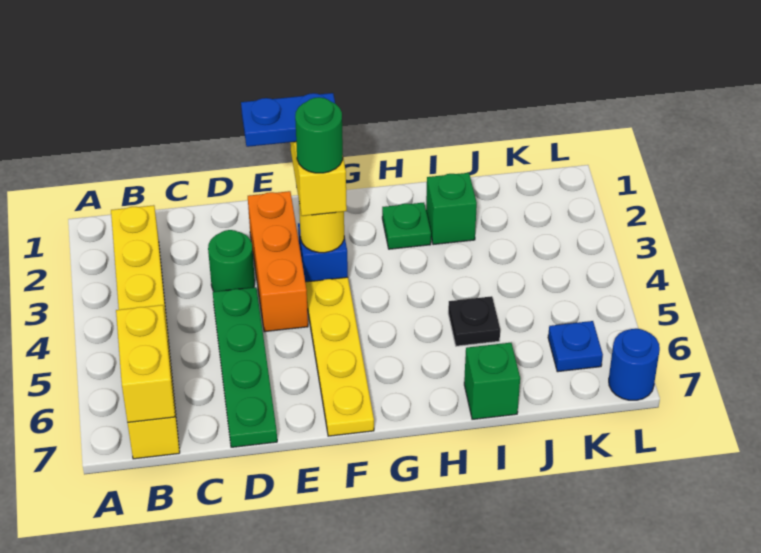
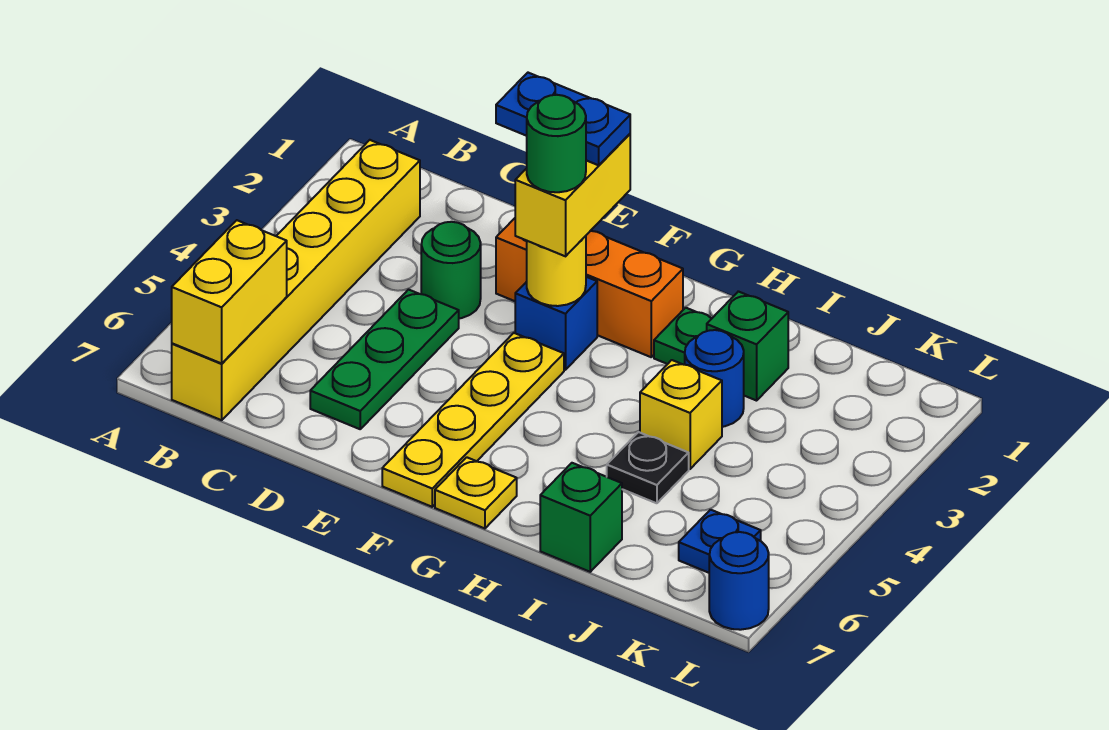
green plate D4:D7 level 1 -> green plate D4:D6 level 1
orange brick E2:E4 level 1 -> orange brick E2:G2 level 1
none -> yellow plate G7 level 1
none -> blue round brick I3 level 1
none -> yellow brick I4 level 1

